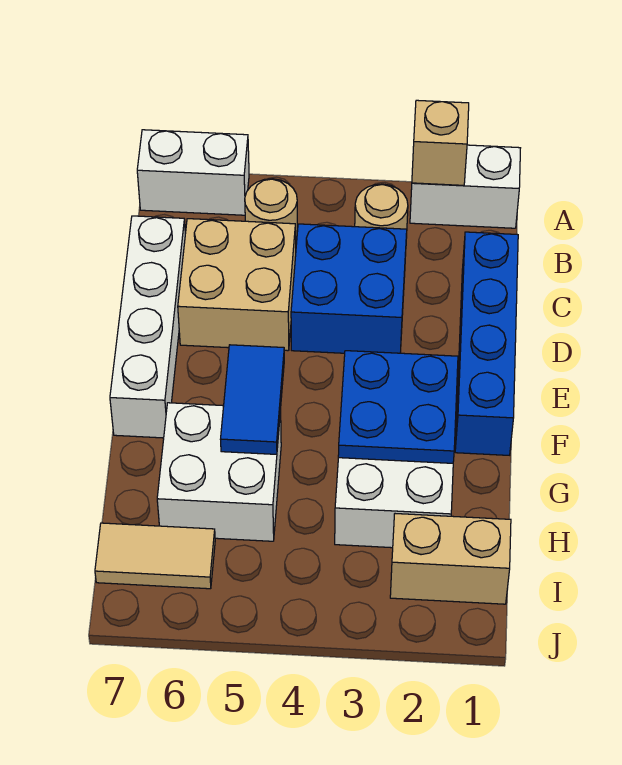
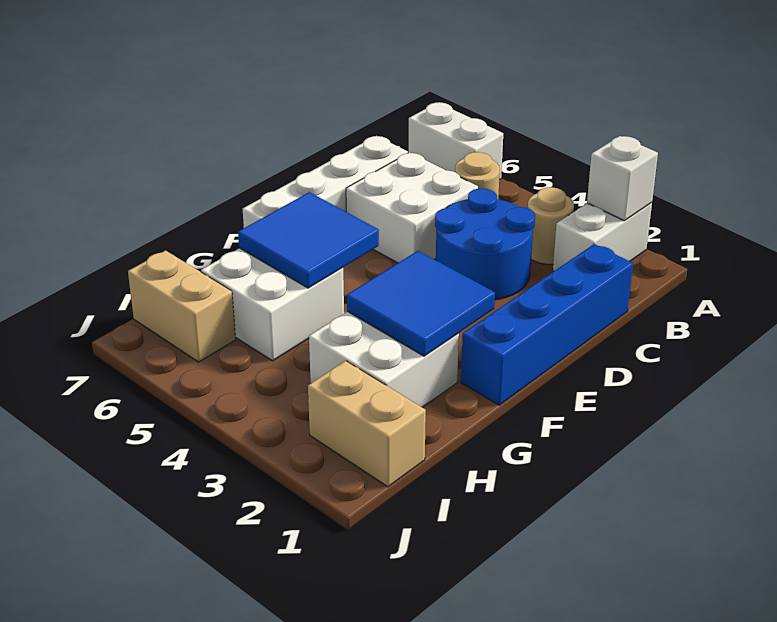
white brick A1:A2 level 1 -> white brick A2:B2 level 1
tan brick A2 level 2 -> white brick A2 level 2
blue brick C3:D4 level 1 -> blue round brick C3:D4 level 1
tan brick C5:D6 level 1 -> white brick C5:D6 level 1
blue plate F2:G3 level 2 -> blue tile F2:G3 level 2
blue tile F5:G5 level 2 -> blue tile F5:G6 level 2
tan tile I6:I7 level 1 -> tan brick I6:I7 level 1

